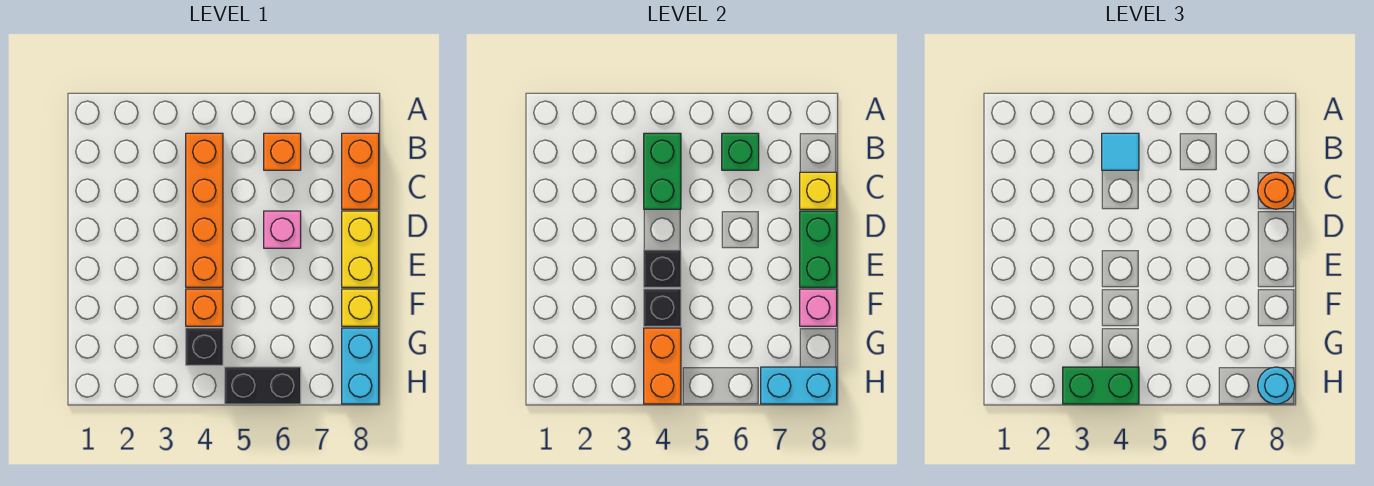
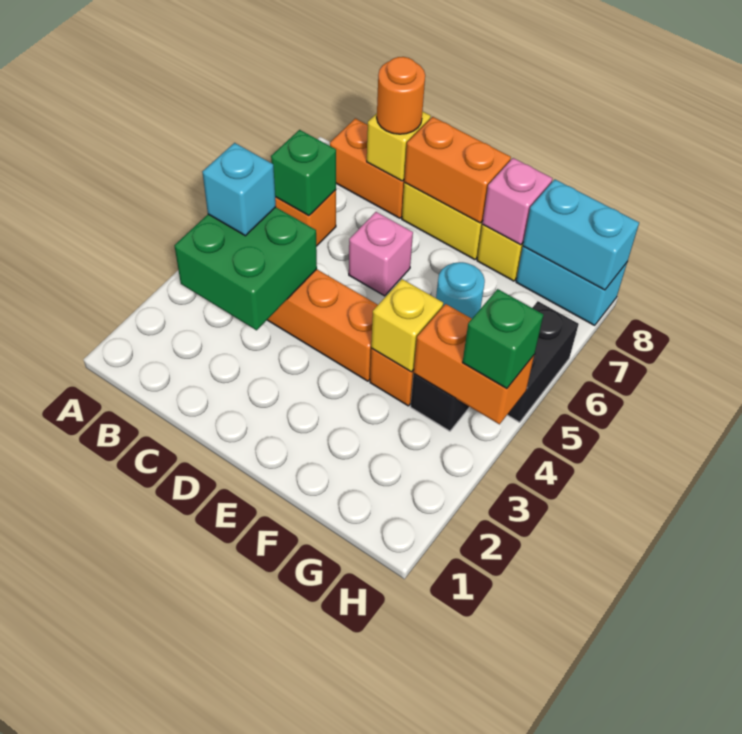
green brick B4:C4 level 2 -> green brick B3:C4 level 2
cyan tile B4 level 3 -> cyan brick B4 level 3
green brick D8:E8 level 2 -> orange brick D8:E8 level 2
black brick E4 level 2 -> none
black brick F4 level 2 -> yellow brick F4 level 2
green brick H3:H4 level 3 -> green brick H4 level 3
cyan brick H7:H8 level 2 -> cyan brick G8:H8 level 2
cyan round brick H8 level 3 -> cyan round brick F6 level 1

